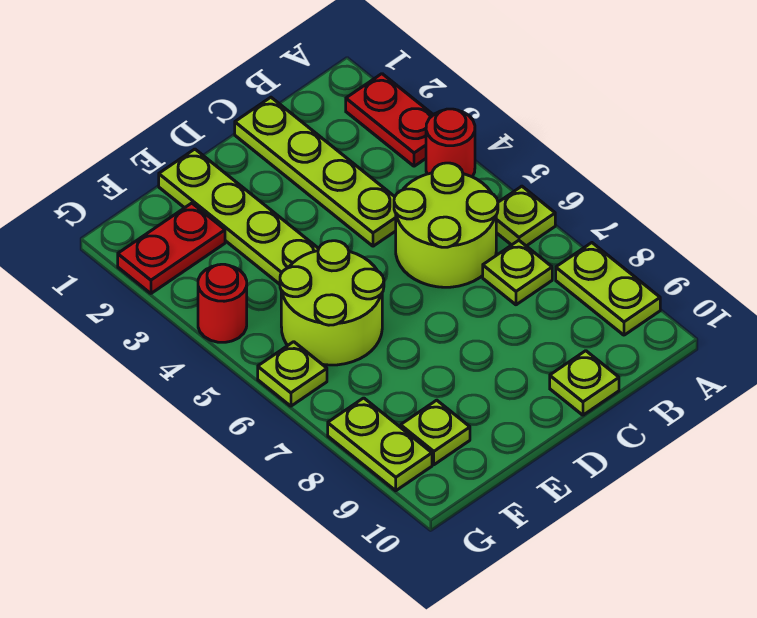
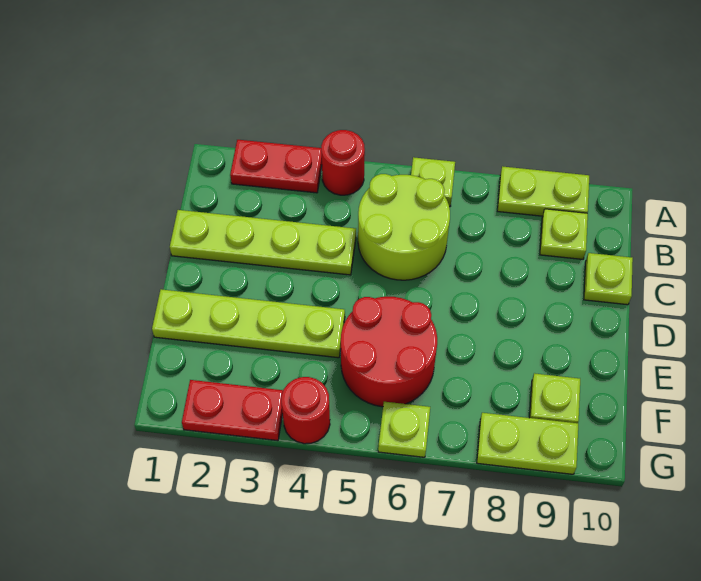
lime plate B7 level 1 -> lime plate B9 level 1
lime round brick E5:F6 level 1 -> red round brick E5:F6 level 1
red plate F2:G2 level 1 -> red plate G2:G3 level 1

